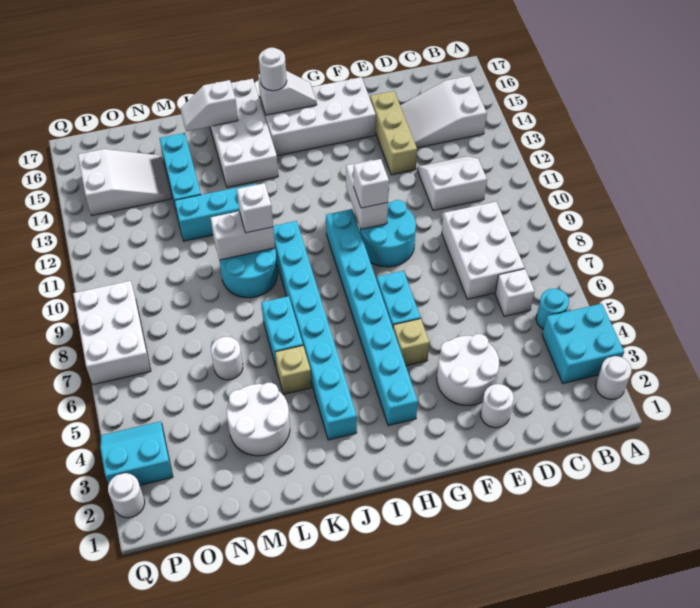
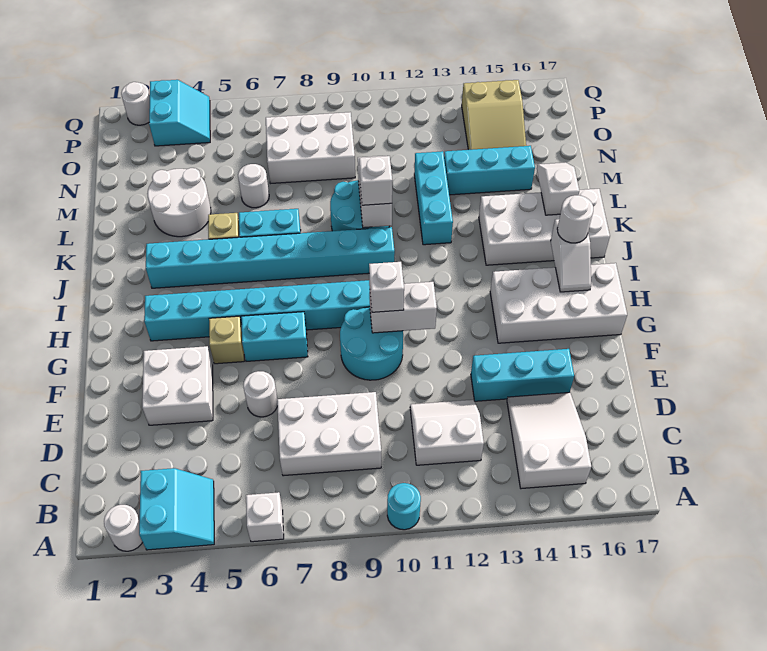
cyan brick A3:B4 level 1 -> cyan slope A3:B4 level 1 top 3
cyan round brick B5 level 1 -> cyan round brick A10 level 1
white brick C6 level 1 -> white brick A6 level 1
white slope C11:D12 level 1 top 11 -> white slope C11:D12 level 1 top C
white round brick E2 level 1 -> white round brick E6 level 1
white round brick E3:F4 level 1 -> white brick E3:F4 level 1
tan brick E13:E15 level 1 -> cyan brick E13:E15 level 1
white brick F15:I16 level 1 -> white brick G14:H17 level 1
white slope N14:P15 level 1 top P -> tan slope N14:P15 level 1 top P
white brick P7:Q9 level 1 -> white brick N7:O9 level 1

